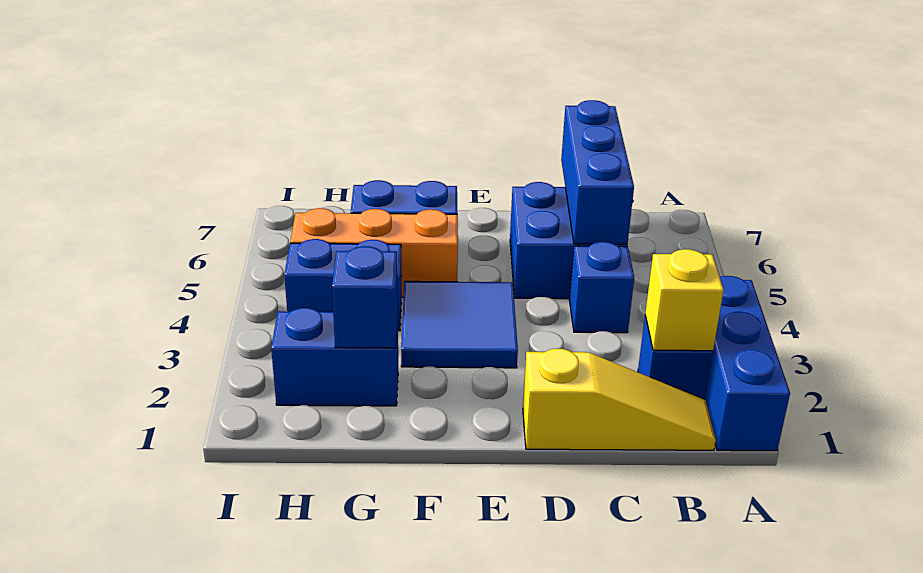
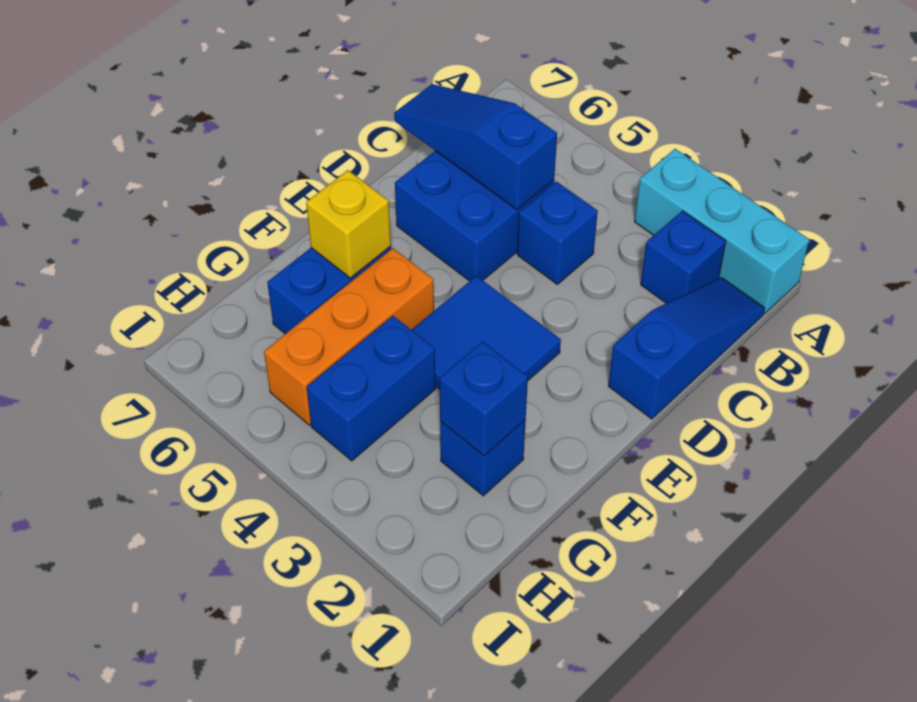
blue brick A1:A3 level 1 -> cyan brick A1:A3 level 1
yellow slope B1:D1 level 1 top D -> blue slope B1:D1 level 1 top D
yellow brick B2 level 2 -> yellow brick F6 level 2
blue brick C5:C7 level 2 -> blue slope C5:C7 level 2 top 5
blue brick G2:H2 level 1 -> blue brick G2 level 1

